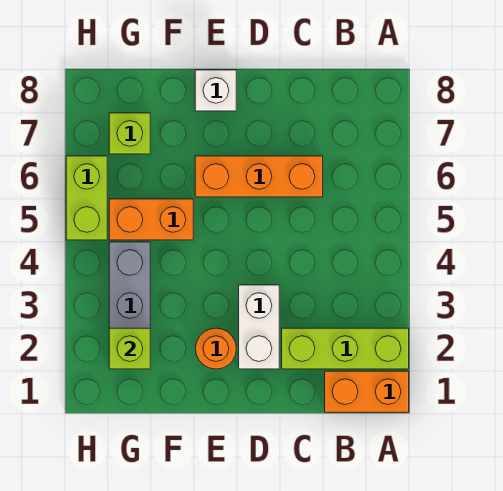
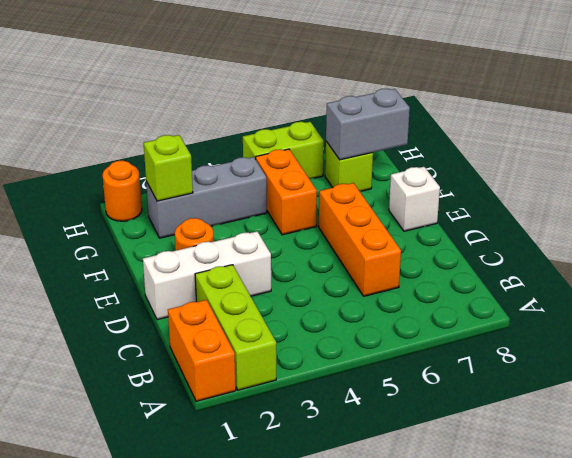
white brick D2:D3 level 1 -> white brick D1:D3 level 1
none -> grey brick G7:G8 level 2
none -> orange round brick H1 level 1

